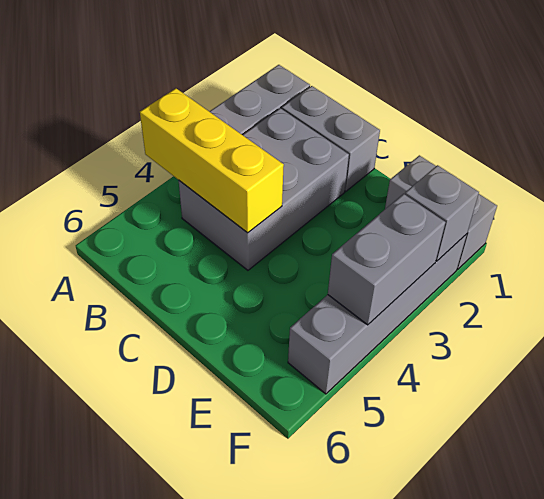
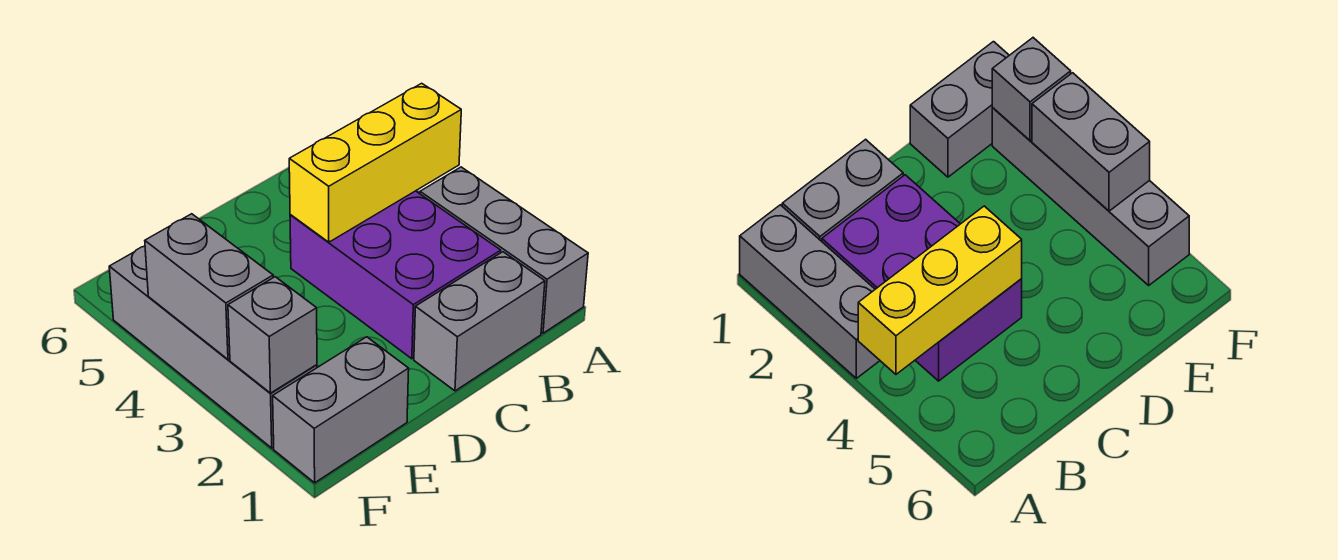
grey brick B2:C4 level 1 -> purple brick B2:C4 level 1

